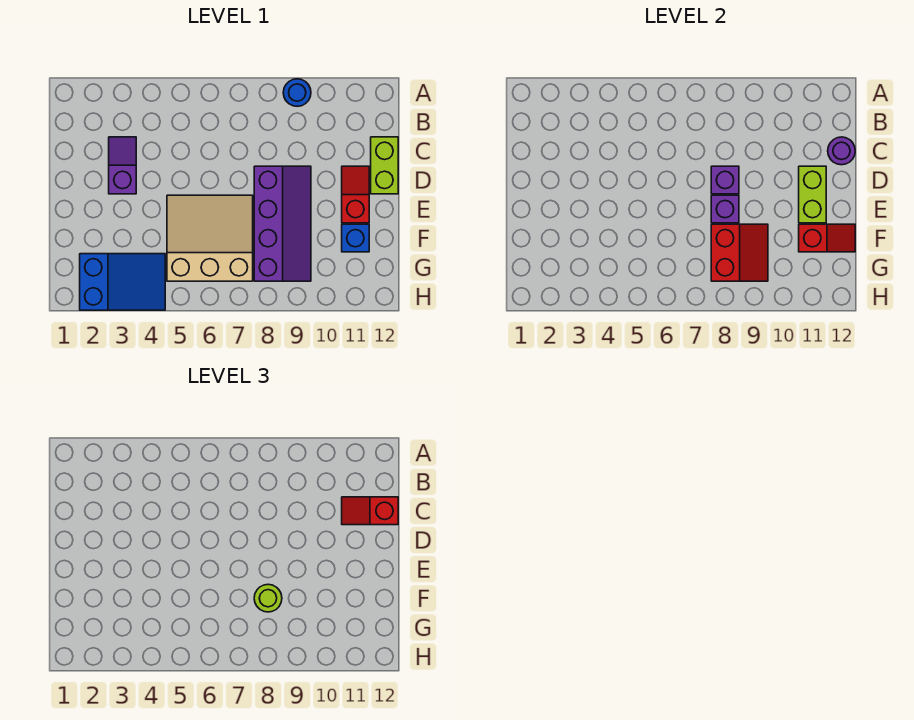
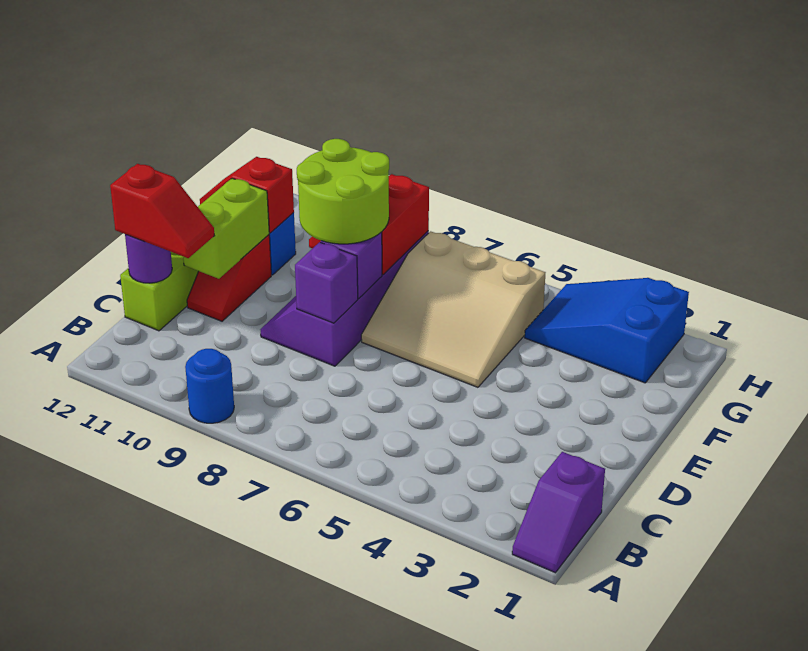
purple slope C3:D3 level 1 top D -> purple slope A1:B1 level 1 top B
lime round brick F8 level 3 -> lime round brick E8:F9 level 3

